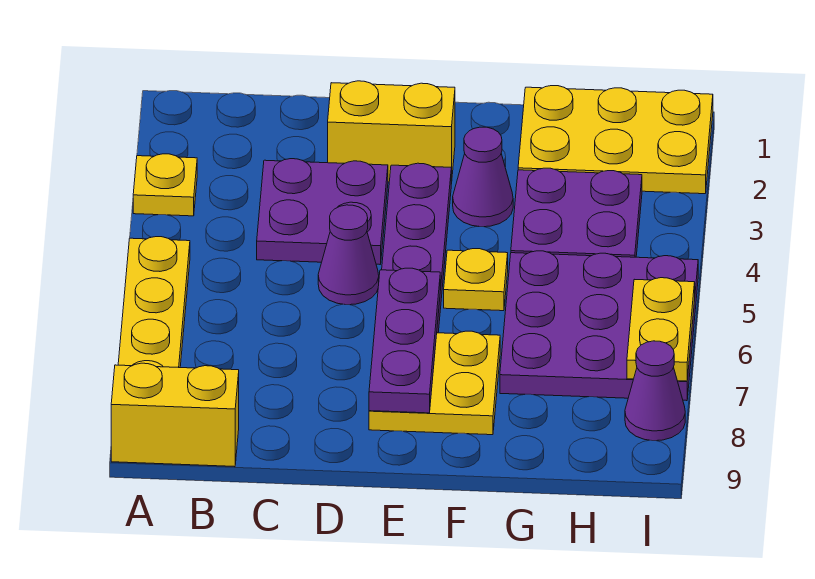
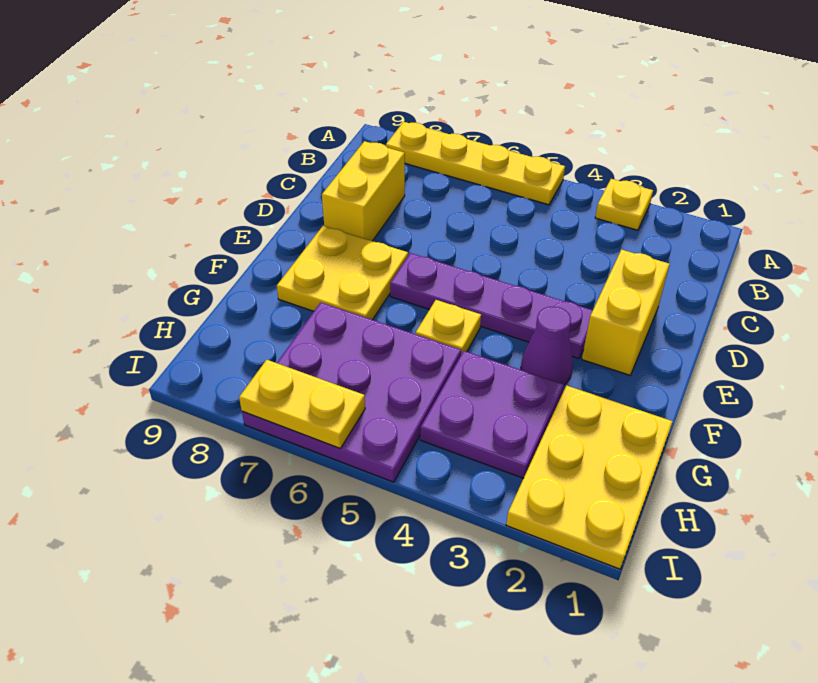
yellow brick A9:B9 level 1 -> yellow brick C8:D8 level 1
purple plate C3:D4 level 1 -> none
purple cone D5 level 1 -> none
purple plate E6:E8 level 2 -> none
purple cone I8 level 1 -> none

